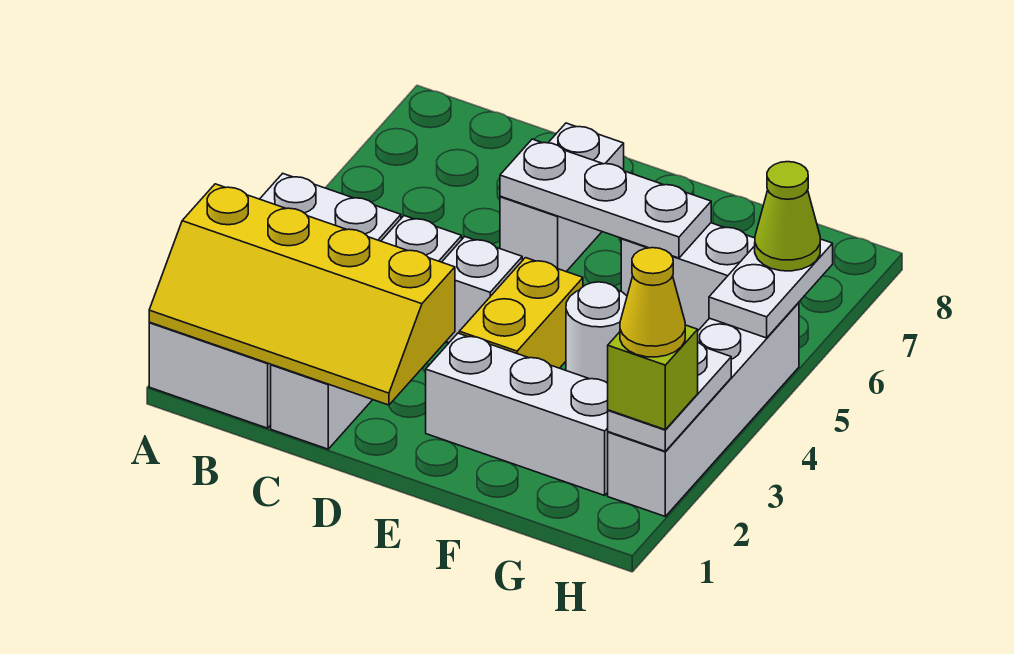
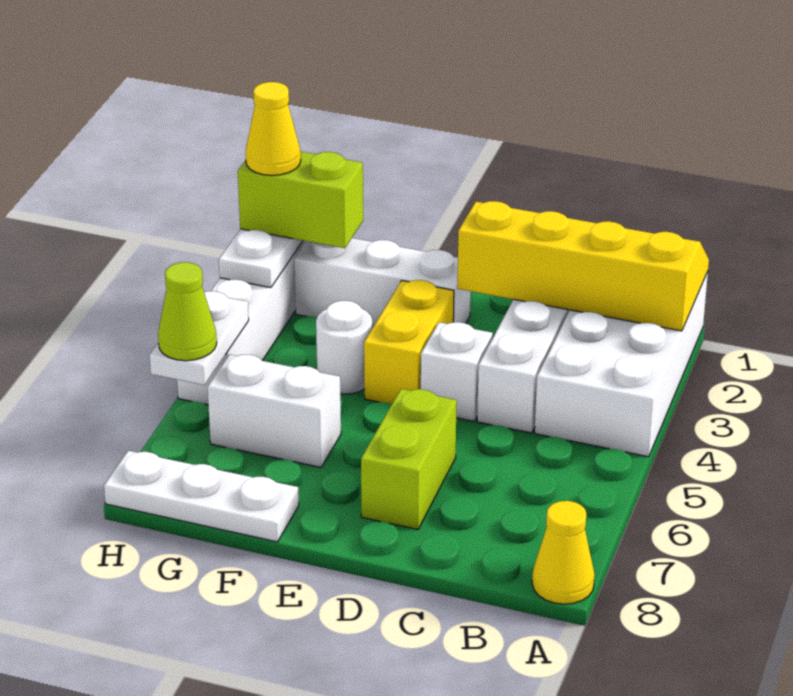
none -> yellow cone A8 level 1
white brick D6:D7 level 1 -> lime brick D6:D7 level 1
white plate D6:F6 level 2 -> white plate F8:H8 level 1
lime brick H2 level 3 -> lime brick G2:H2 level 3

